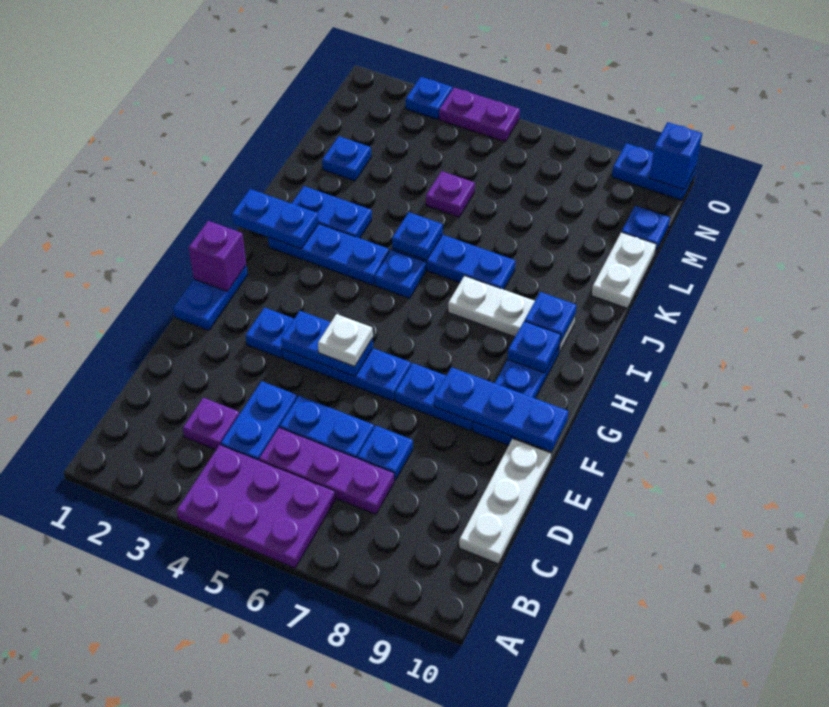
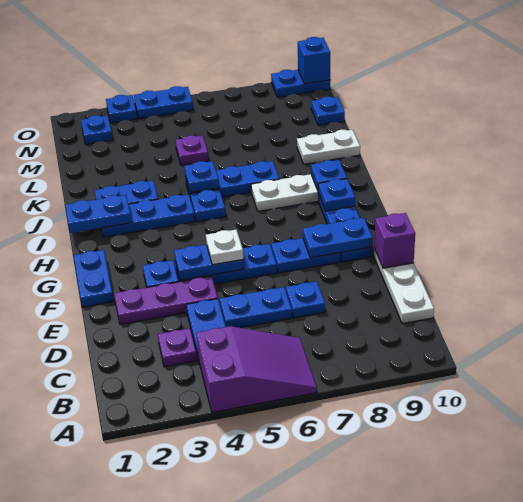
purple plate A4:B6 level 1 -> purple slope A4:B6 level 1 top 4
purple plate C5:C7 level 1 -> purple plate E2:E4 level 1
blue plate F8:F10 level 2 -> blue plate F8:F9 level 2
purple brick G1 level 2 -> purple brick E10 level 2
white plate K10:L10 level 1 -> white plate K9:K10 level 1
blue plate L2 level 1 -> blue plate N2 level 1
purple plate O4:O5 level 1 -> blue plate O4:O5 level 1

